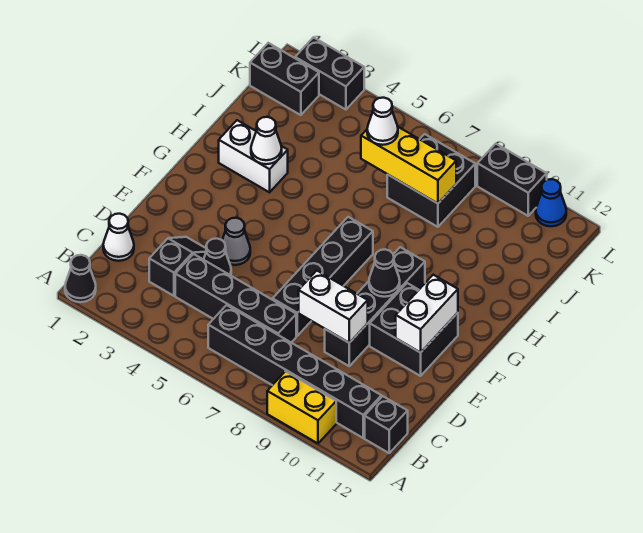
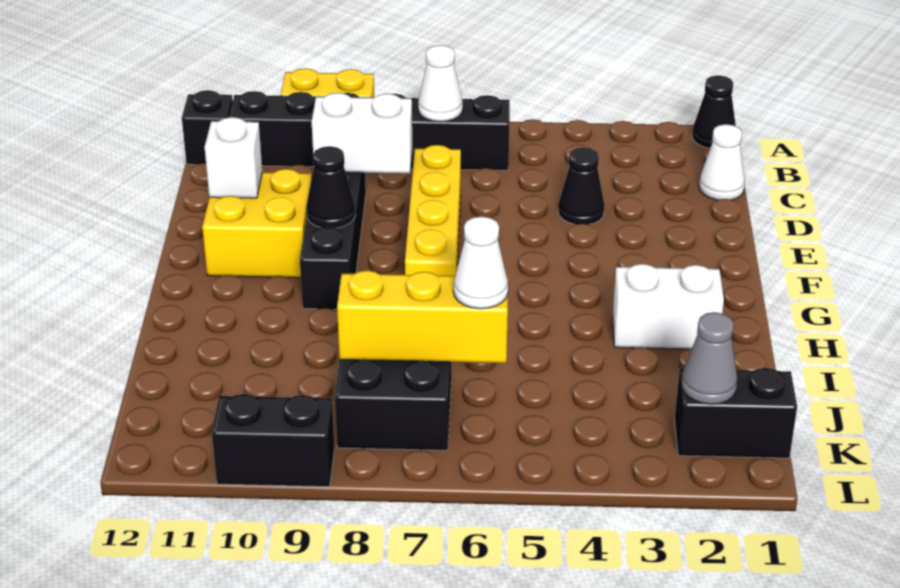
black slope C3:D3 level 1 top C -> none
black brick C4:C7 level 1 -> none
black brick D7:G7 level 1 -> yellow brick D7:G7 level 1
grey cone E4 level 1 -> grey cone K2 level 2
black brick E10:F11 level 1 -> yellow brick E10:F11 level 1
white brick E11:F11 level 2 -> white brick E11 level 2
white cone H3 level 2 -> white cone B7 level 2
black brick L2:L3 level 1 -> none
blue cone L11 level 1 -> none

